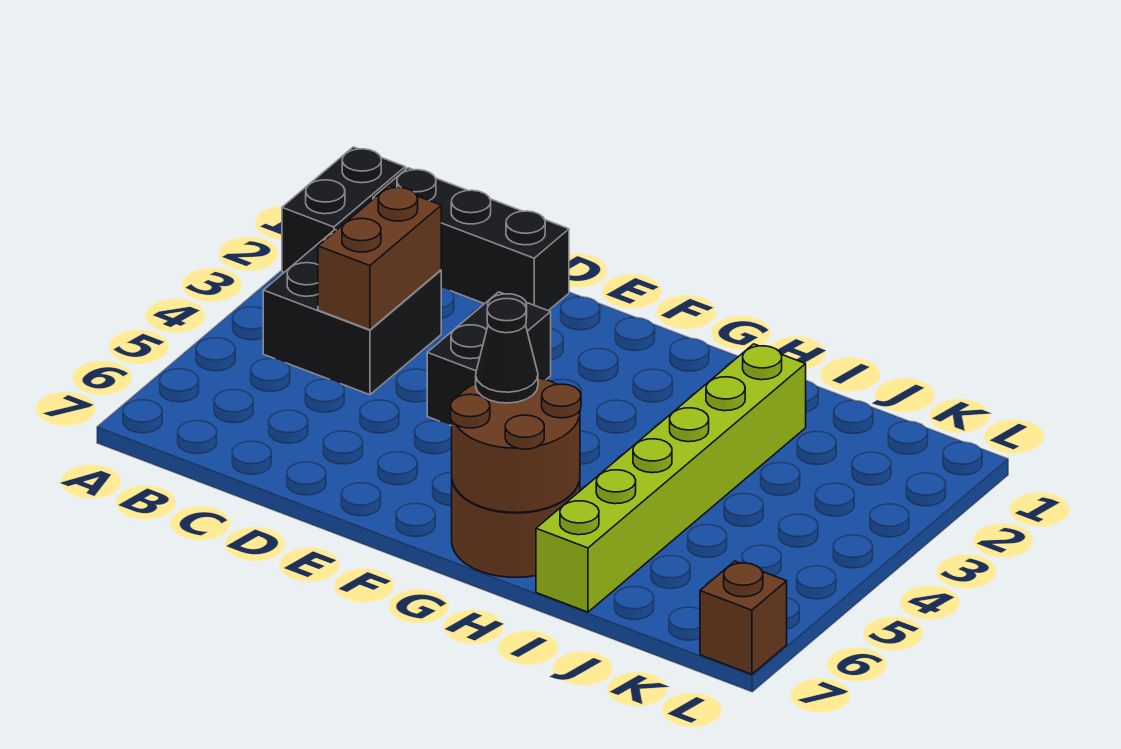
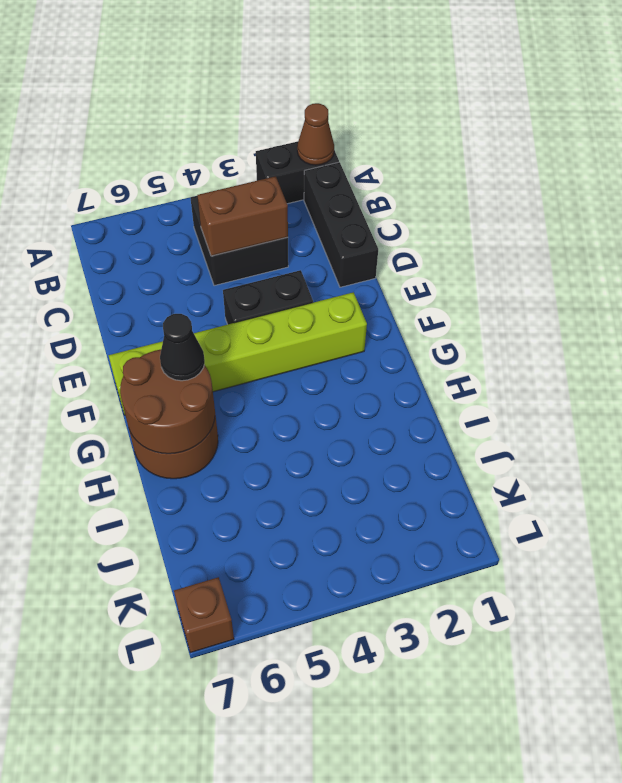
none -> brown cone A1 level 2
lime brick I2:I7 level 1 -> lime brick F2:F7 level 1

